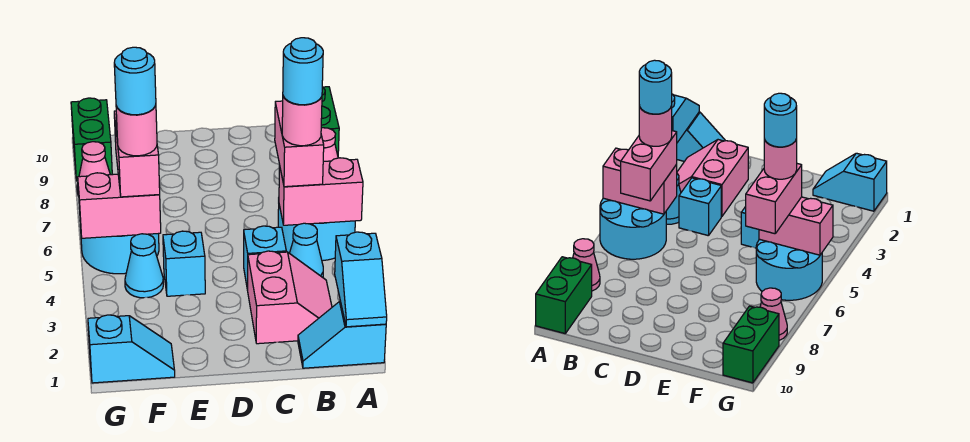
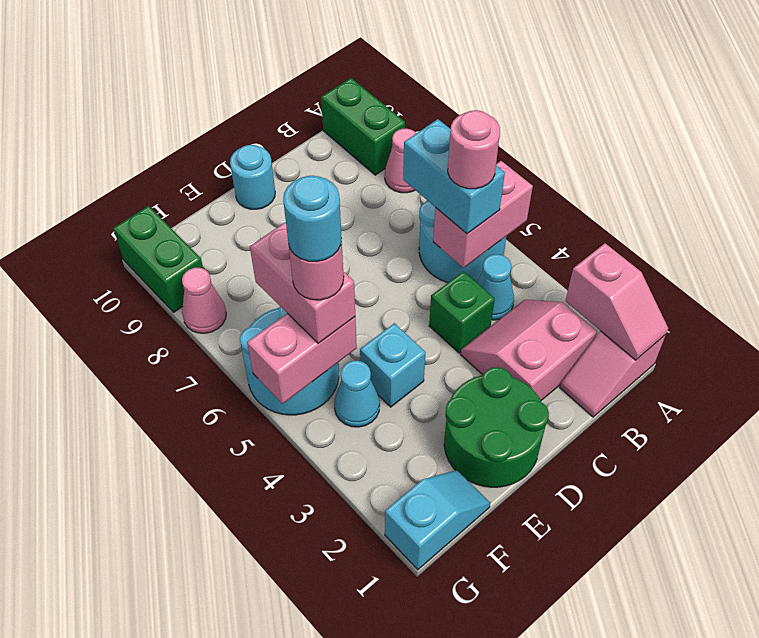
cyan slope A1:B1 level 1 top A -> pink slope A1:B1 level 1 top A
cyan slope A1:A2 level 2 top 2 -> pink slope A1:A2 level 2 top 2
pink slope B2:C3 level 1 top C -> pink slope B2:C3 level 1 top 2
pink brick B5:B6 level 3 -> cyan brick B5:B6 level 3
cyan round brick B5 level 5 -> cyan round brick D10 level 1
cyan brick C4 level 1 -> green brick C4 level 1
none -> green round brick D1:E2 level 1

